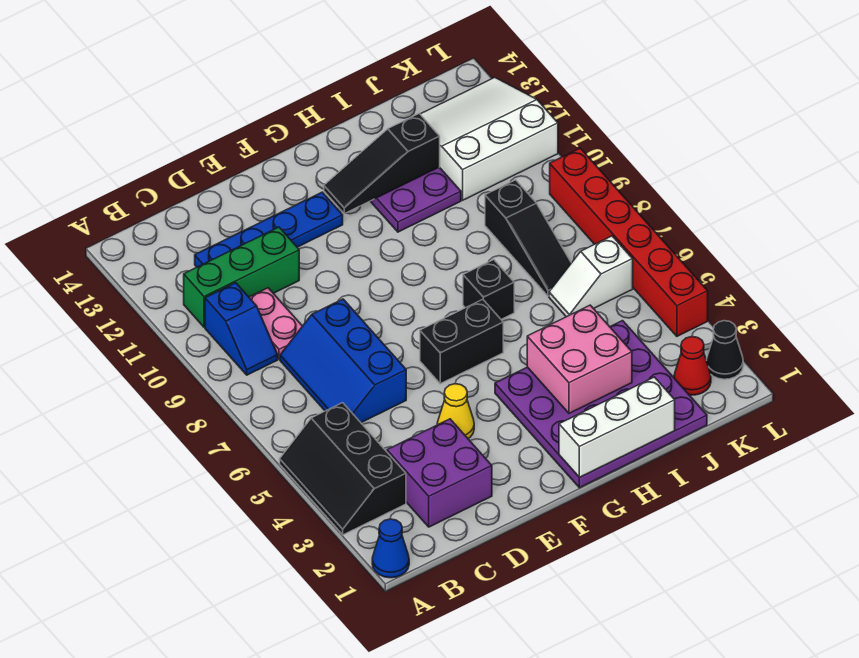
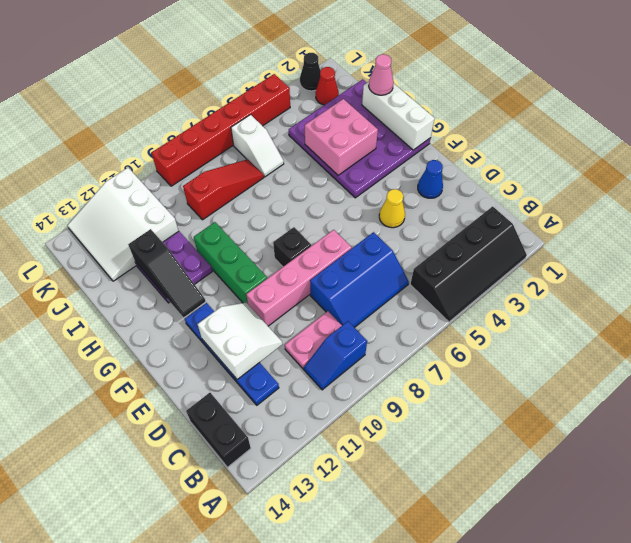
blue cone A1 level 1 -> blue cone E2 level 1
black slope A3:B5 level 1 top B -> black slope A2:B5 level 1 top B
blue slope B9:B10 level 1 top 10 -> blue slope B9:B10 level 1 top 9
green brick B11:D11 level 1 -> green brick F10:H10 level 1
purple brick C2:D3 level 1 -> none
none -> white slope D11:E12 level 2 top 12
none -> pink brick E7:E10 level 1
black brick F6:G6 level 1 -> black brick B14:C14 level 1
black brick H7 level 1 -> black brick F8 level 1
none -> pink cone I1 level 3
black slope J7:J9 level 1 top 9 -> red slope J7:J9 level 1 top 9

